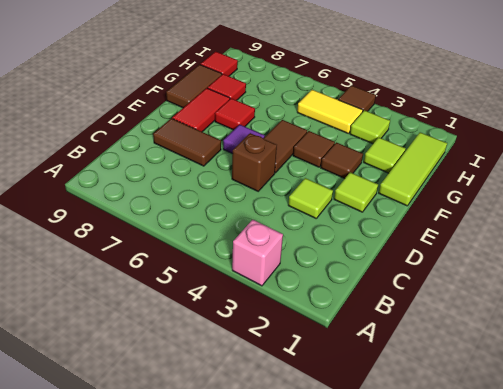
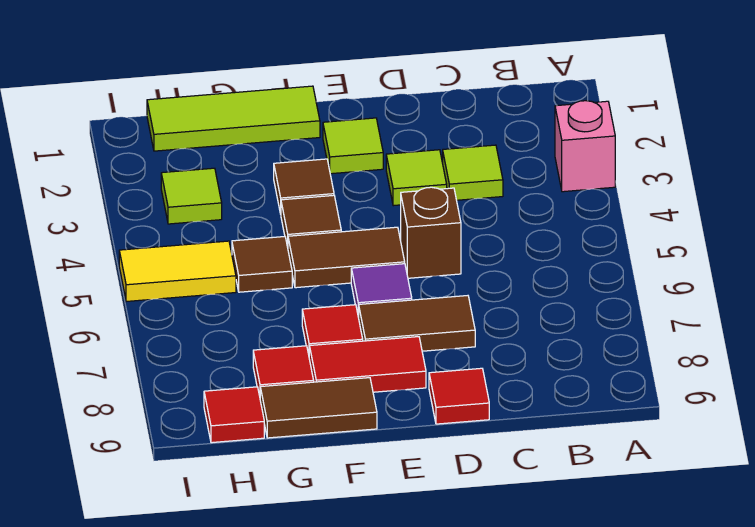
brown tile D7:D8 level 1 -> brown tile D7:E7 level 1
none -> red tile D9 level 1
lime tile G2 level 1 -> lime tile C3 level 1
yellow tile H4:H5 level 1 -> yellow tile H5:I5 level 1
brown tile I4 level 1 -> brown tile G5 level 1

